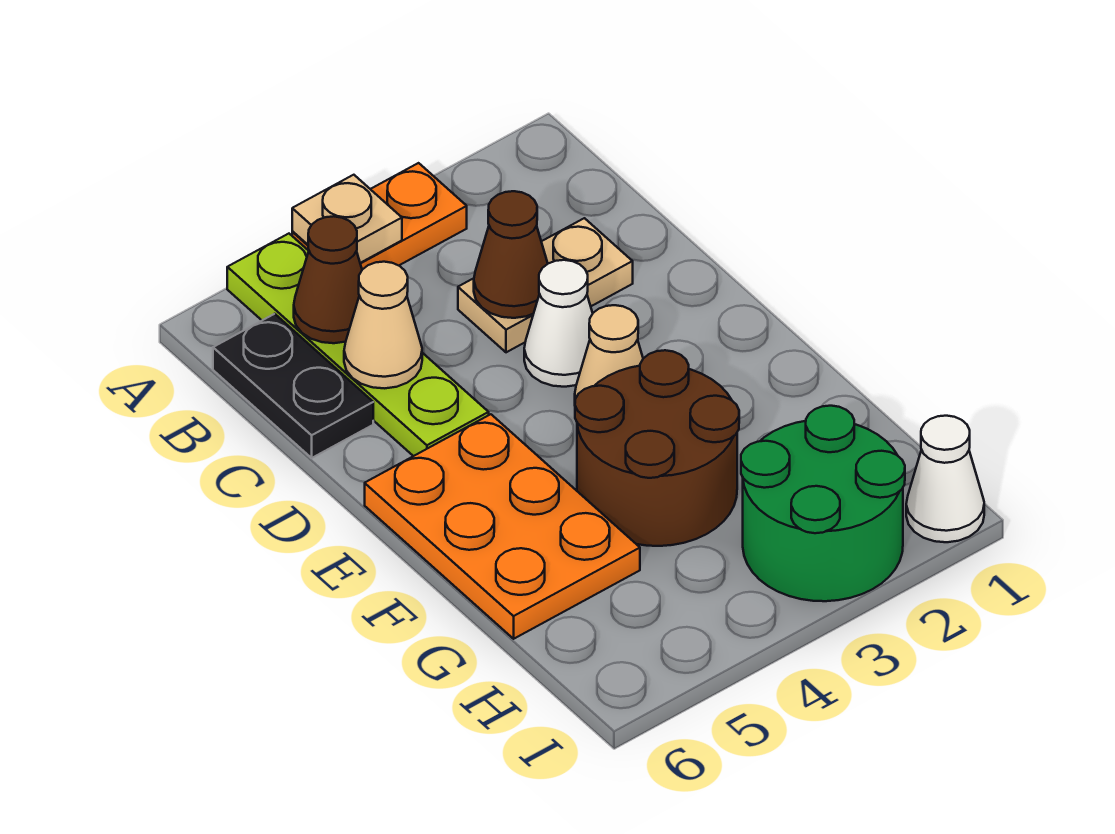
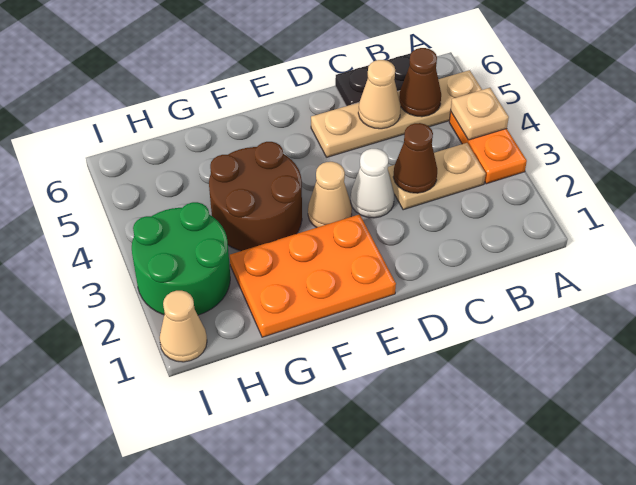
lime plate A5:D5 level 1 -> tan plate A5:D5 level 1
tan plate C2:C3 level 1 -> tan plate B3:C3 level 1
orange plate E5:G6 level 1 -> orange plate E1:G2 level 1
white cone I1 level 1 -> tan cone I1 level 1

